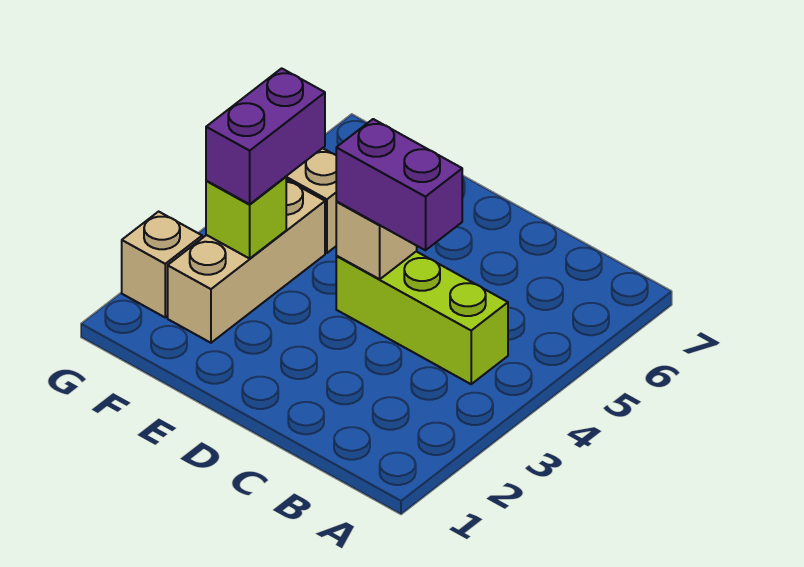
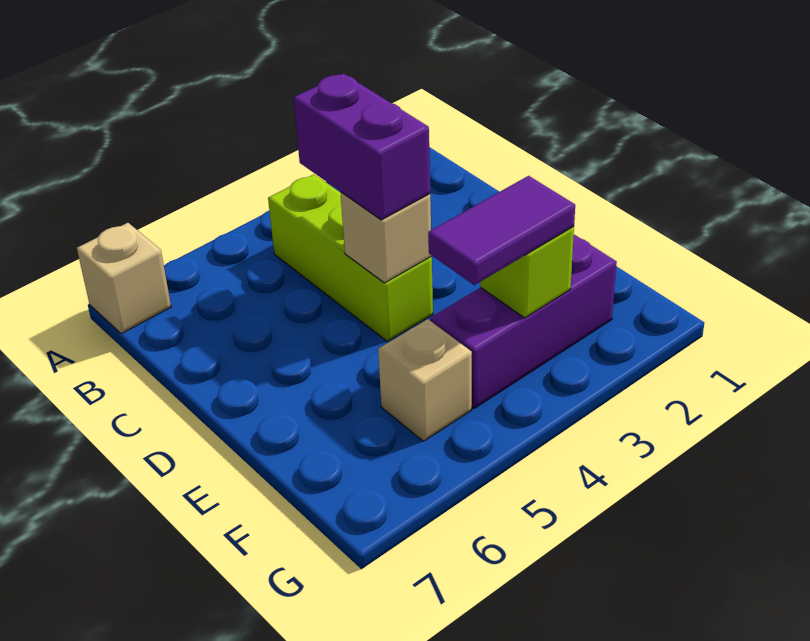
tan brick F2:F4 level 1 -> purple brick F2:F4 level 1
purple brick F3:F4 level 3 -> purple tile F3:F4 level 3
tan brick G2 level 1 -> tan brick A7 level 1

